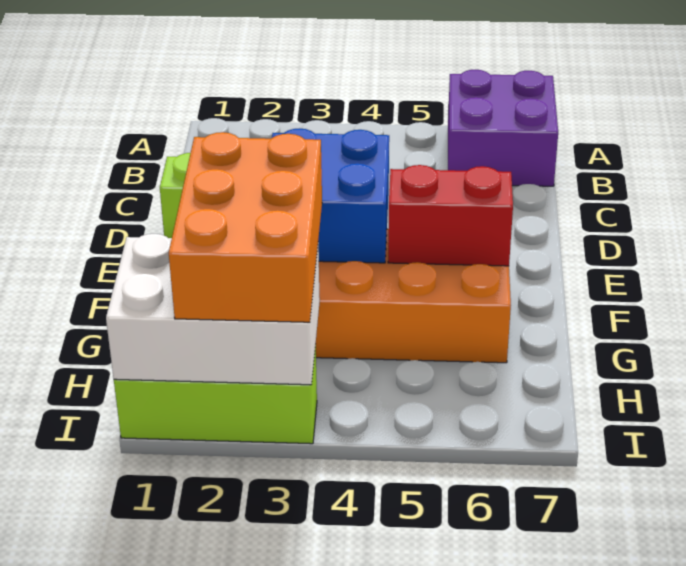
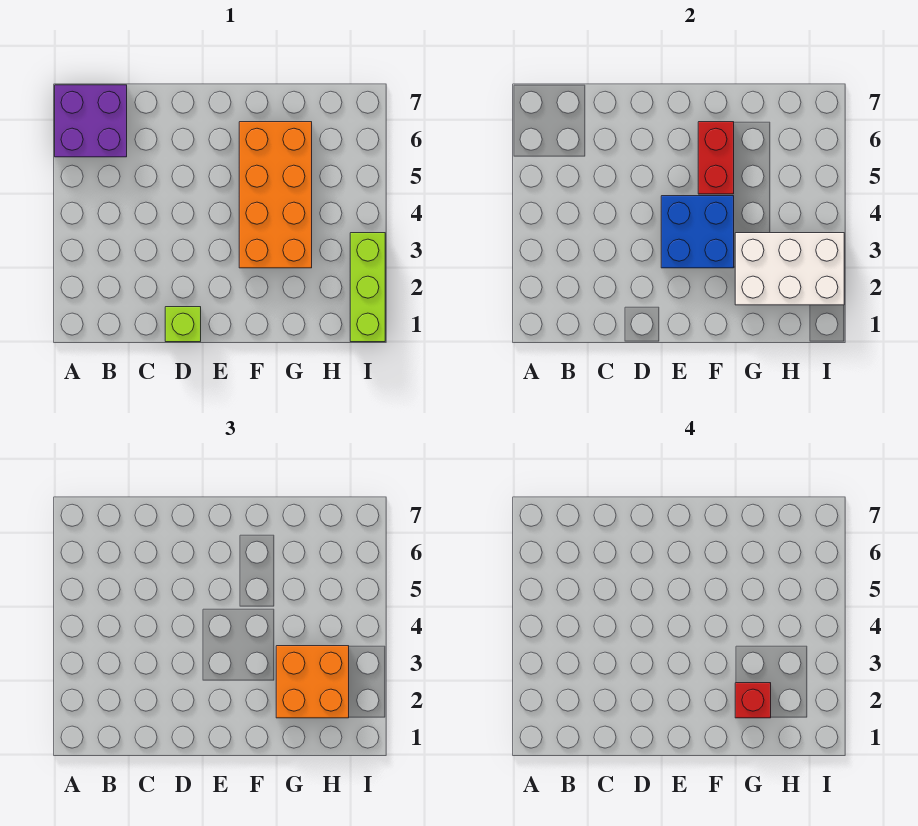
orange brick G2:I3 level 3 -> orange brick G2:H3 level 3
none -> red brick G2 level 4
white brick H1:I3 level 2 -> white brick G2:I3 level 2

